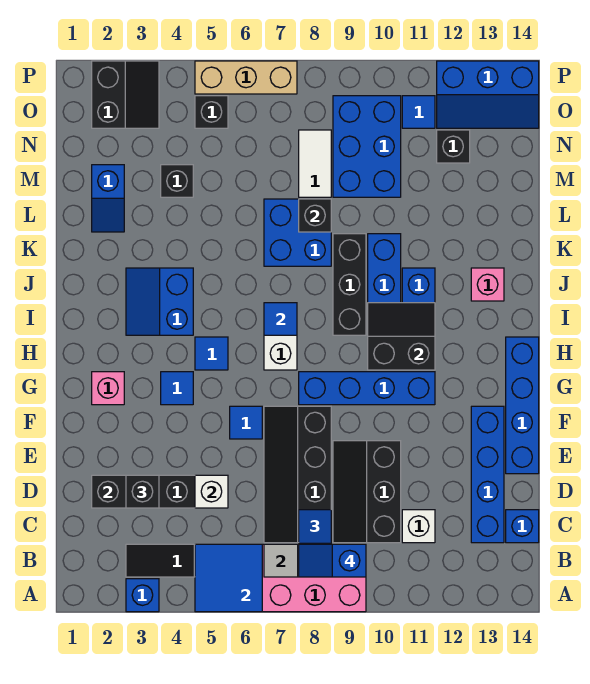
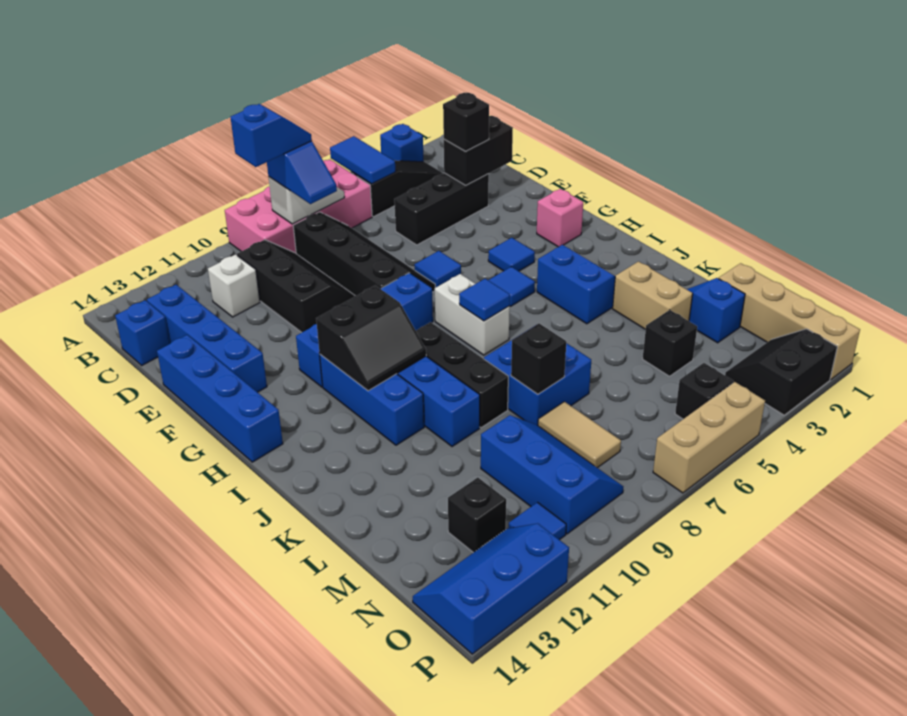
blue tile A5:B6 level 2 -> blue tile A5:B5 level 2
white brick D5 level 2 -> none
pink brick J13 level 1 -> none
none -> tan brick K3:L3 level 1
none -> tan brick M1:P1 level 1
white tile M8:N8 level 1 -> tan tile M8:N8 level 1
blue brick M9:O10 level 1 -> blue slope M9:O10 level 1 top 10
black slope O2:P3 level 1 top 2 -> black slope O2:P3 level 1 top P

